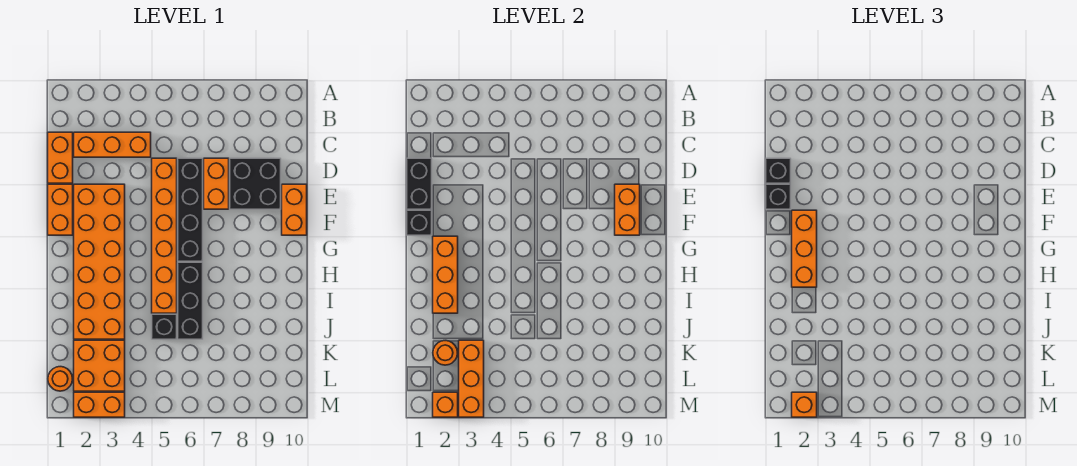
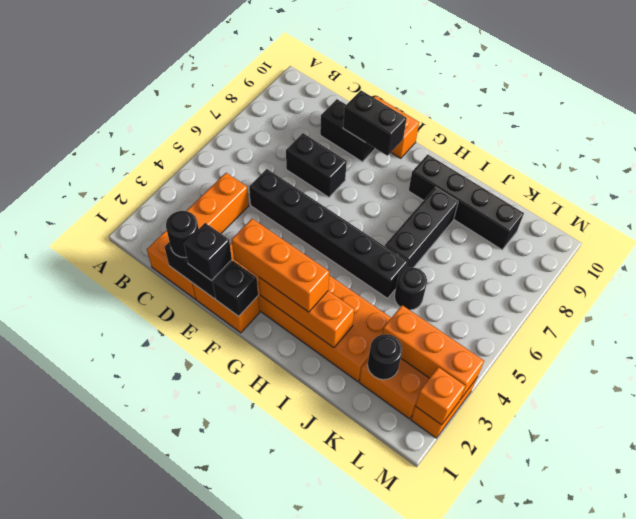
black brick D1 level 3 -> black round brick D1 level 3
orange brick D5:I5 level 1 -> black brick D5:I5 level 1
black brick D6:G6 level 1 -> black brick H9:K9 level 1
orange brick D7:E7 level 1 -> black brick D7:E7 level 1
black brick D8:E9 level 1 -> black brick D9:E9 level 1
orange brick E9:F9 level 2 -> black brick E9:F9 level 2
black brick H6:J6 level 1 -> black brick I6:I8 level 1
black brick J5 level 1 -> black round brick J5 level 1
orange round brick K2 level 2 -> black round brick K2 level 2
orange round brick L1 level 1 -> none
orange brick M2 level 3 -> none

